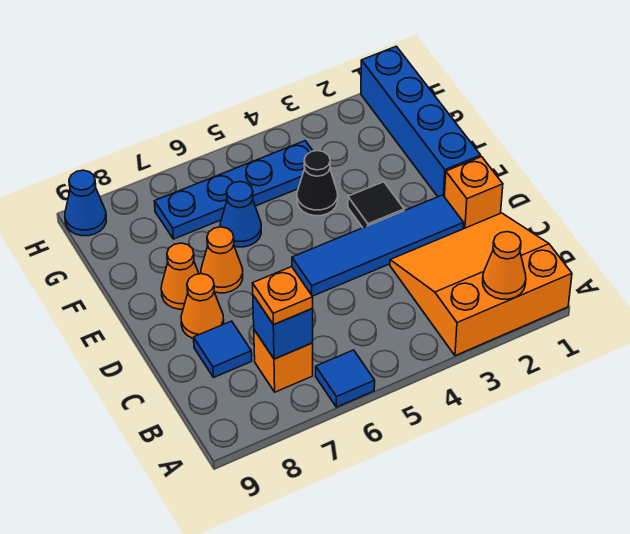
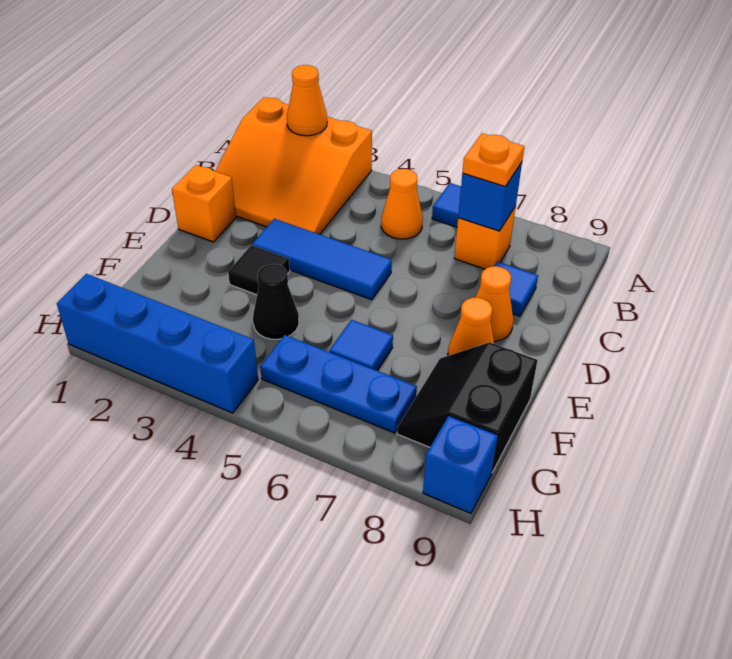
blue tile D2:D5 level 1 -> blue tile D3:D5 level 1
blue brick E1:H1 level 1 -> blue brick H1:H4 level 1
orange cone E7 level 1 -> orange cone B5 level 1
blue cone F6 level 1 -> blue tile F6 level 1
none -> black slope F8:G9 level 1 top 9
blue plate G4:G7 level 1 -> blue plate G5:G7 level 1
blue cone H9 level 1 -> blue brick H9 level 1

